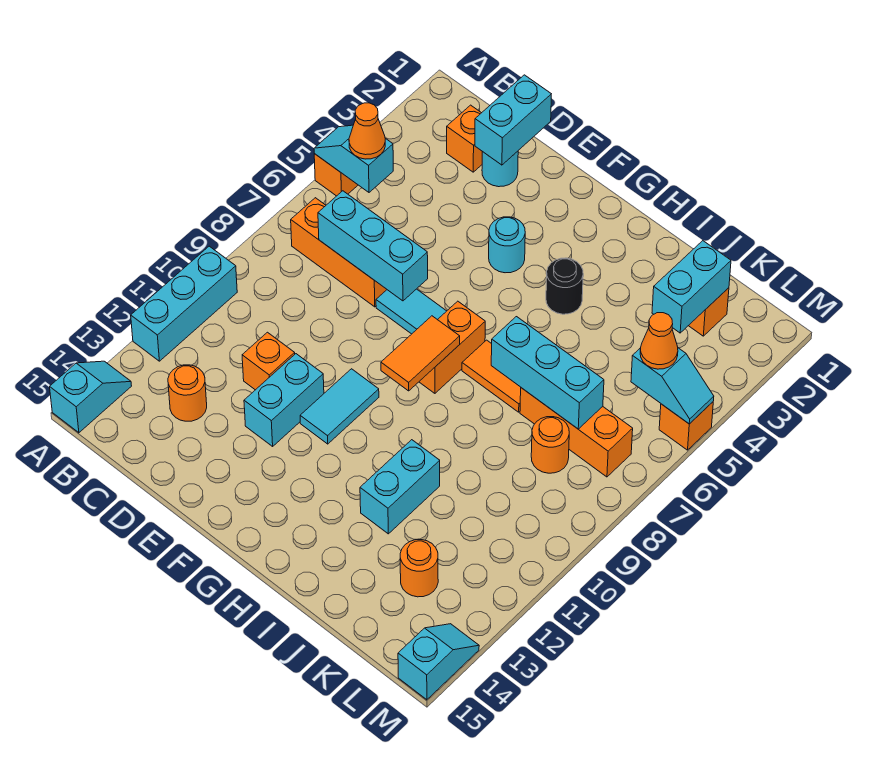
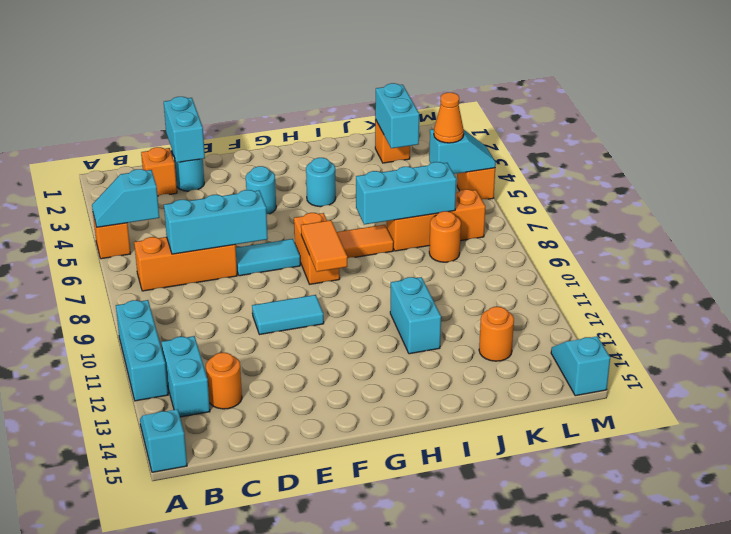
orange cone B5 level 3 -> none
orange brick D11 level 1 -> none
cyan brick E11:E12 level 1 -> cyan brick B12:B13 level 1
cyan tile F10:F11 level 1 -> cyan tile E10:F10 level 1
black round brick H4 level 1 -> cyan round brick H4 level 1

